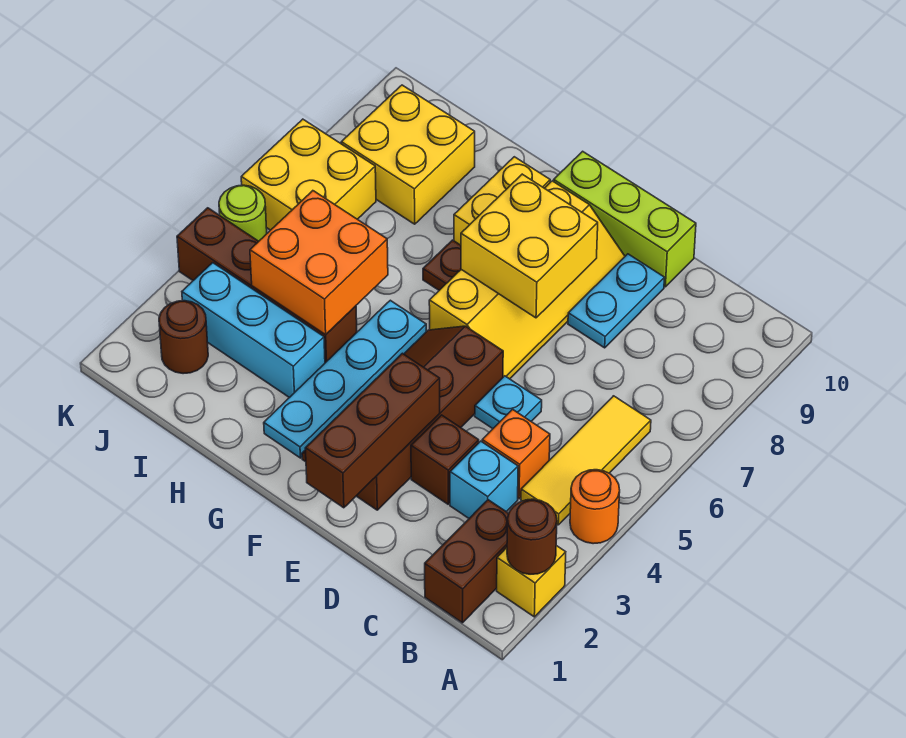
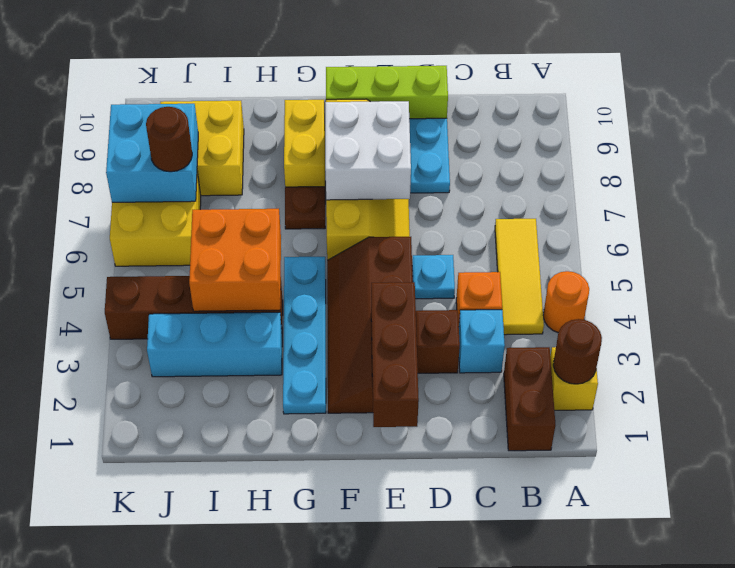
yellow brick E7:F8 level 2 -> white brick E7:F8 level 2
brown round brick J2 level 1 -> brown round brick J7 level 3
none -> cyan brick J7:K8 level 2
lime round brick K5 level 1 -> none

